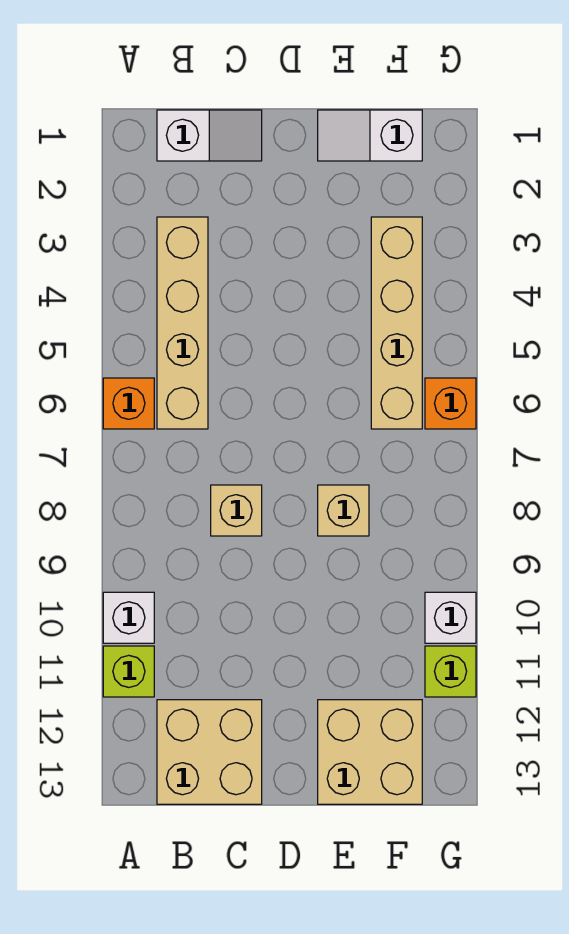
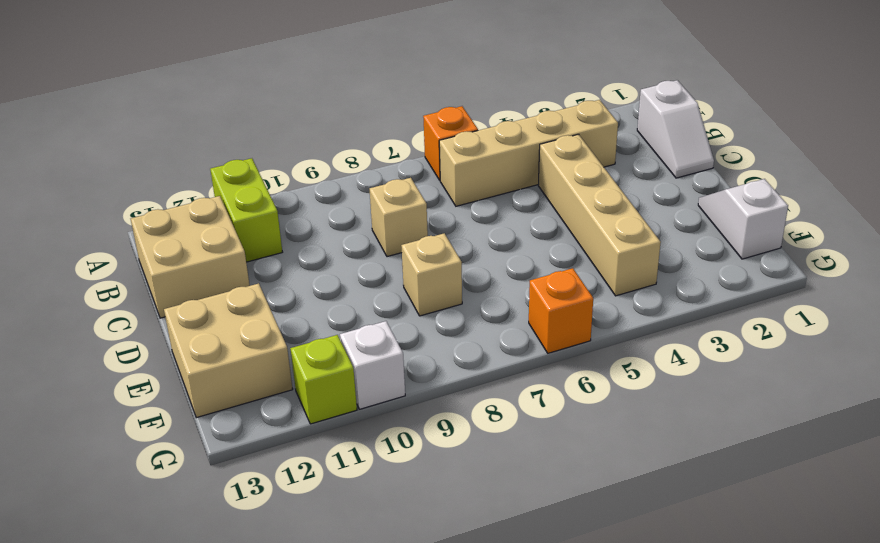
white brick A10 level 1 -> none
lime brick A11 level 1 -> lime brick A11:B11 level 1
tan brick F3:F6 level 1 -> tan brick C4:F4 level 1

